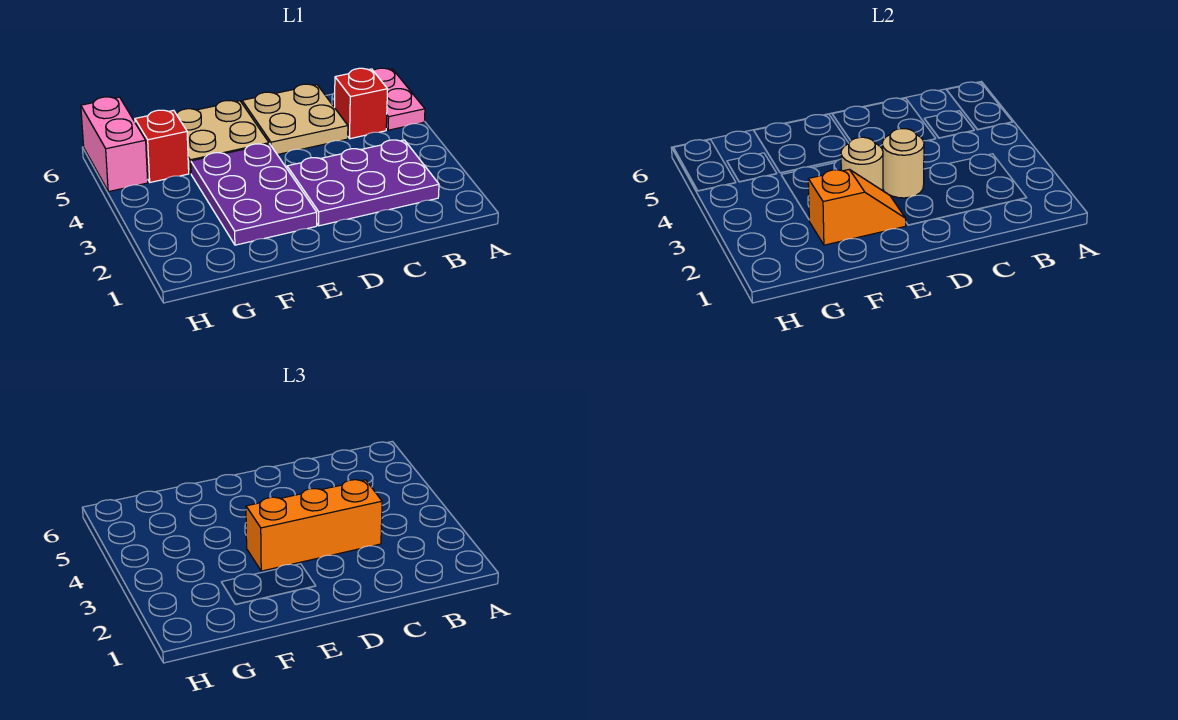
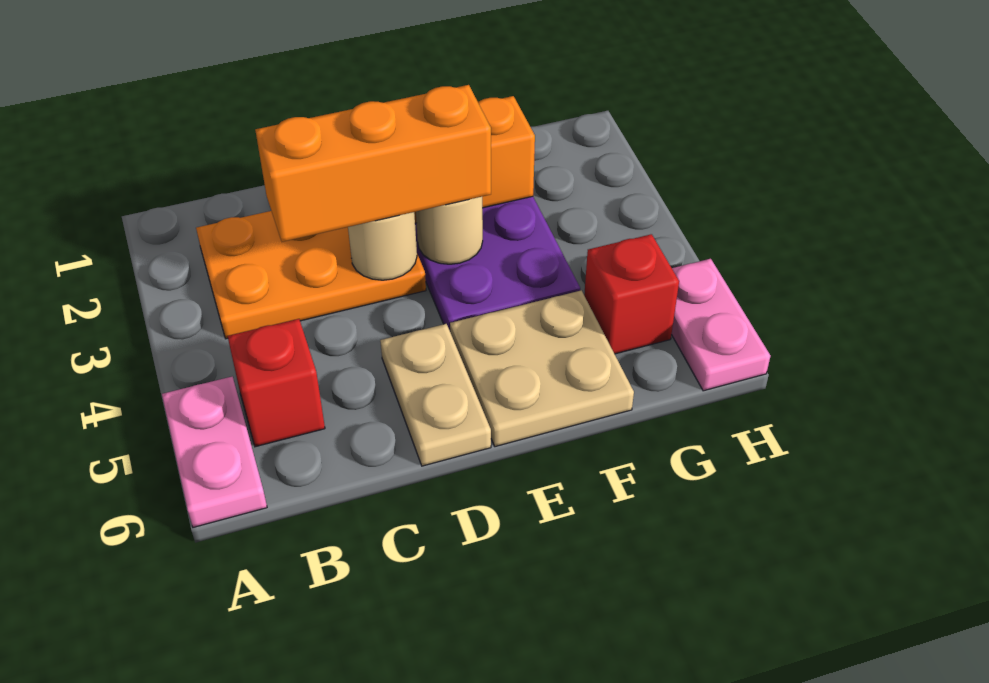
purple plate B2:D3 level 1 -> orange plate B2:D3 level 1
tan plate C5:D6 level 1 -> tan plate D5:D6 level 1
pink brick H5:H6 level 1 -> pink plate H5:H6 level 1

